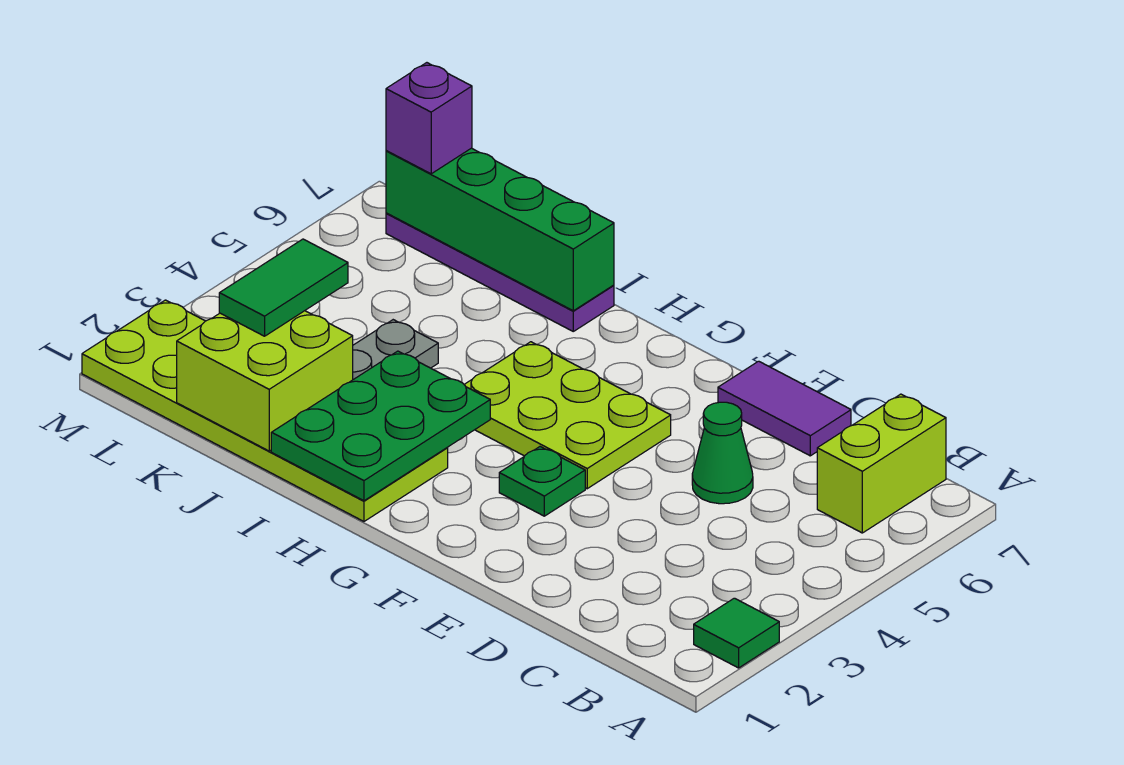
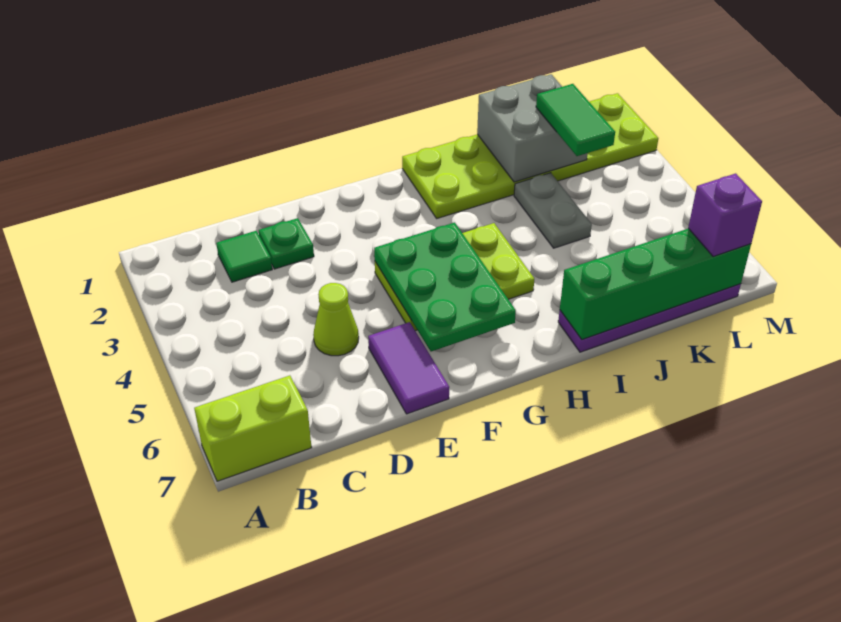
green tile A2 level 1 -> green tile C2 level 1
lime brick B6:B7 level 1 -> lime brick A7:B7 level 1
green cone D5 level 1 -> lime cone D5 level 1
purple tile D7:E7 level 1 -> purple tile E6:E7 level 1
green plate F3 level 1 -> green plate D2 level 1
green plate H1:I3 level 2 -> green plate F4:G6 level 2
lime brick J1:K2 level 2 -> grey brick J1:K2 level 2

